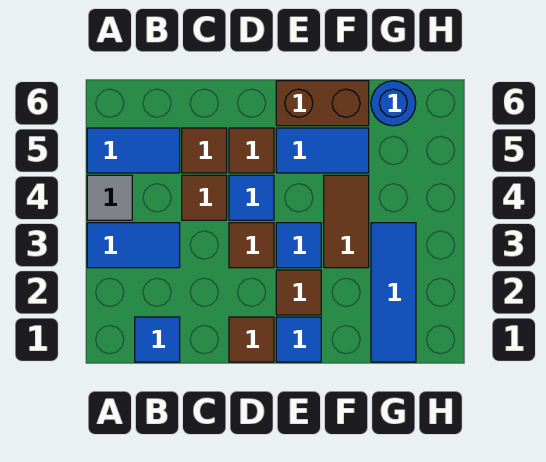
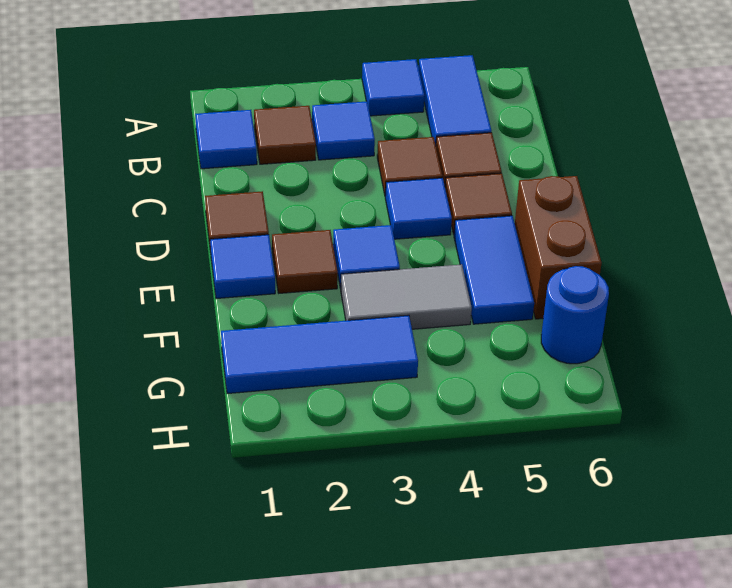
blue tile A3:B3 level 1 -> blue tile B3 level 1
grey tile A4 level 1 -> blue tile A4 level 1
brown tile D3 level 1 -> brown tile B2 level 1
brown tile F3:F4 level 1 -> grey tile F3:F4 level 1

